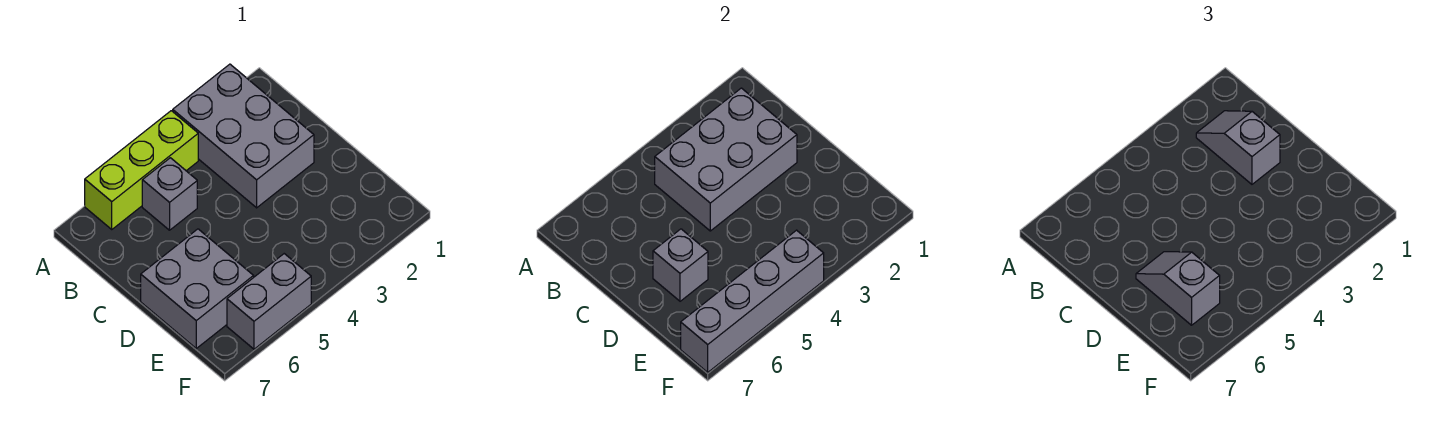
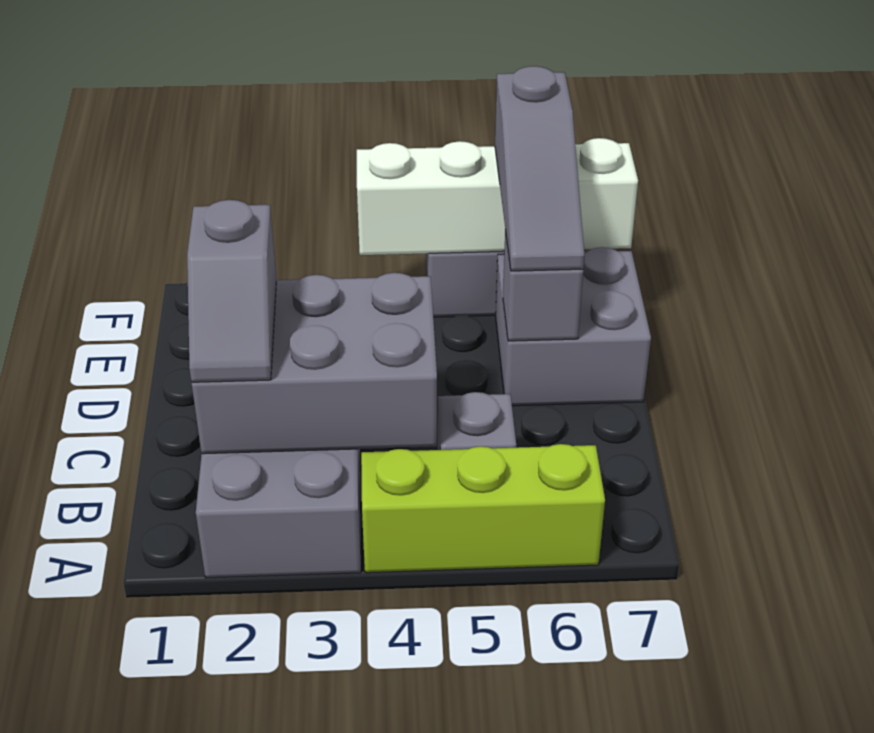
grey slope D6:E6 level 3 top E -> grey slope D6:F6 level 3 top F
grey brick F4:F7 level 2 -> white brick F4:F7 level 2

